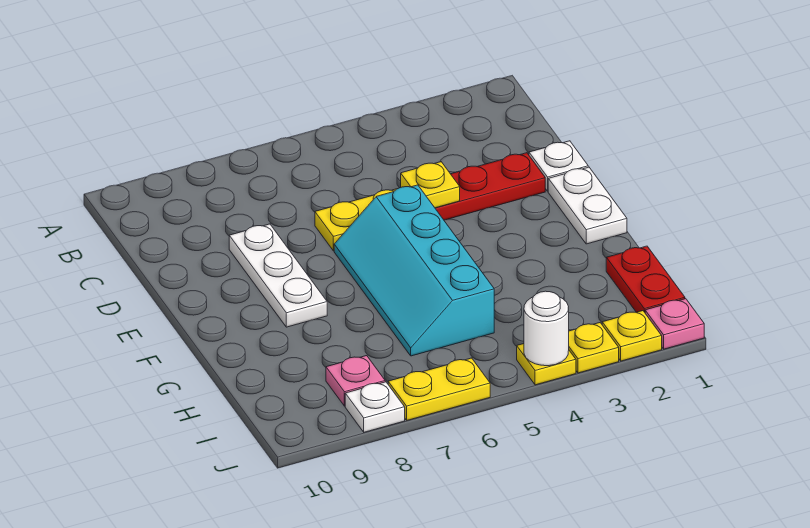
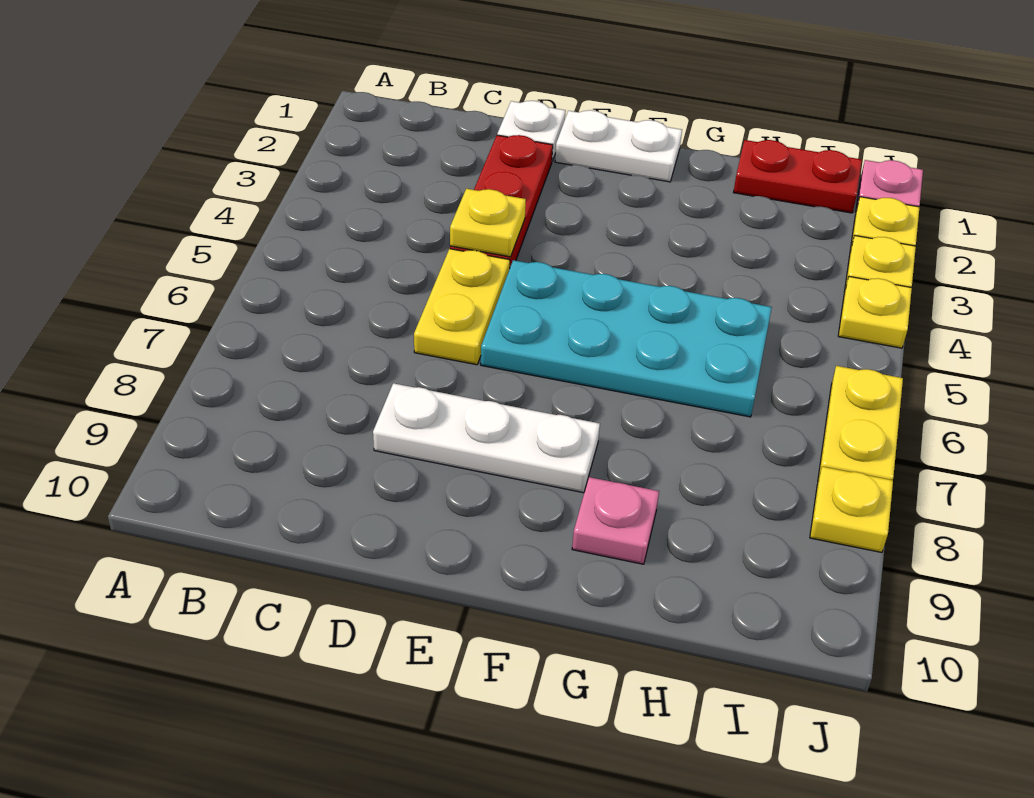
cyan slope E5:H6 level 1 top 5 -> cyan plate E5:H6 level 1
pink plate I8 level 1 -> pink plate G9 level 1
white round brick J4 level 2 -> none
white plate J8 level 1 -> yellow plate J8 level 1

